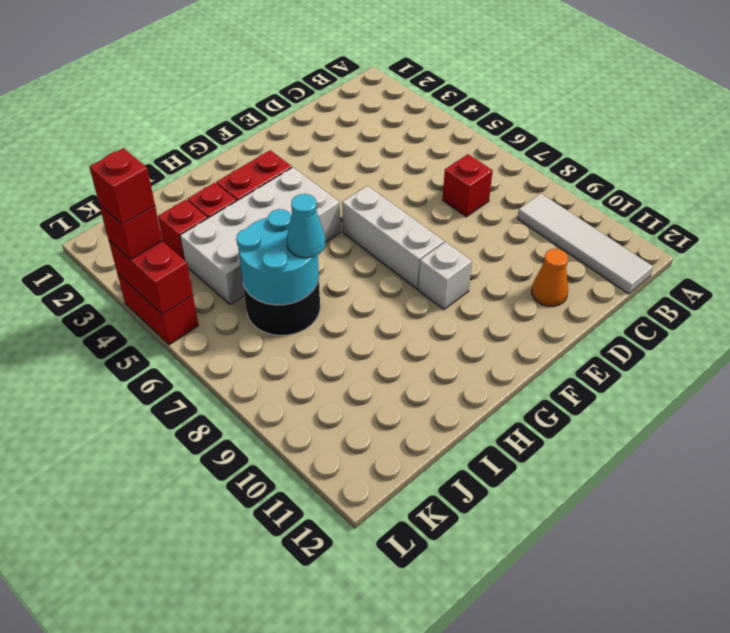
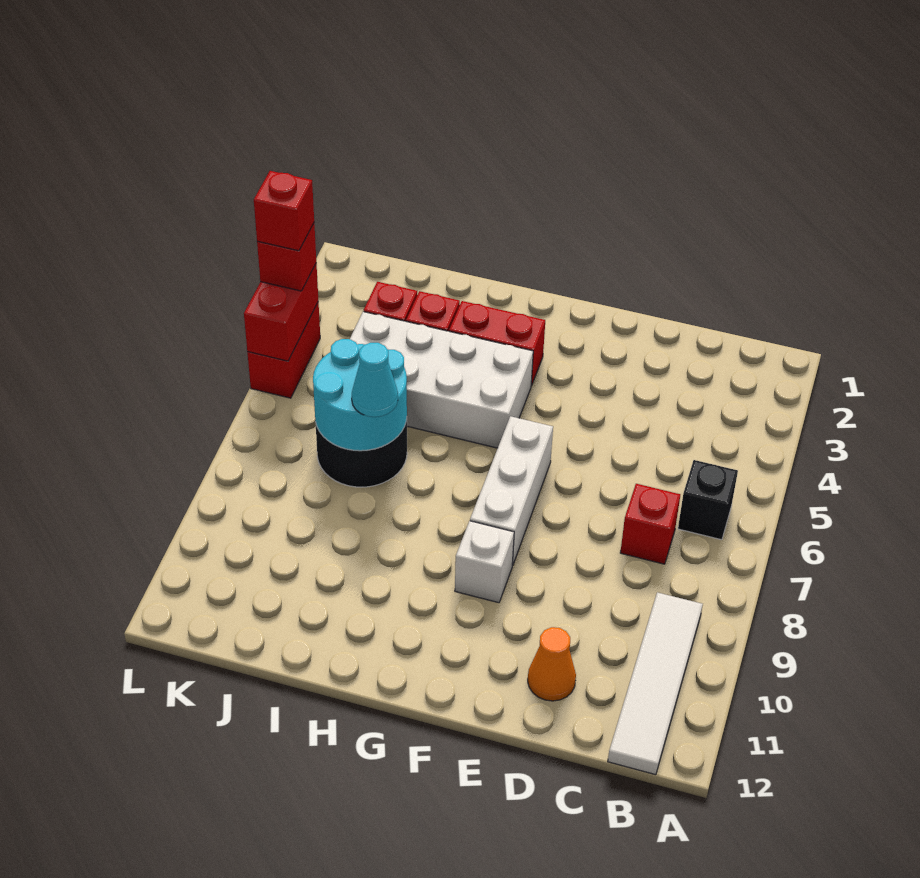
none -> black brick B6 level 1

